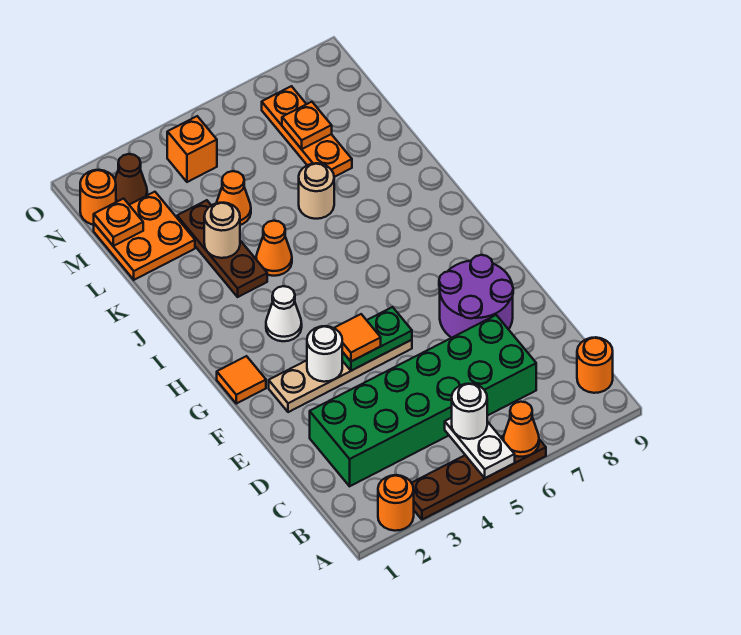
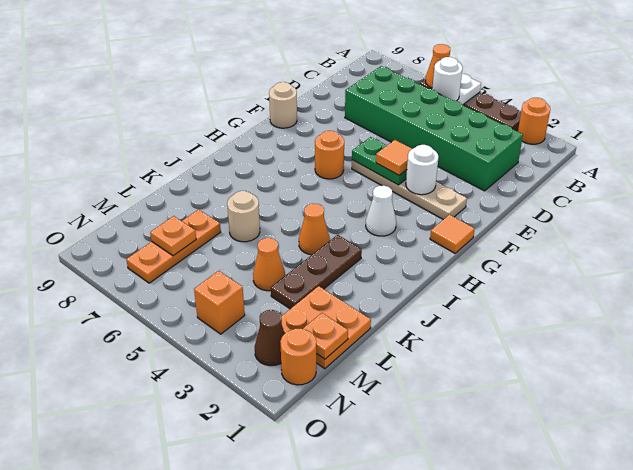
orange round brick B9 level 1 -> orange round brick G6 level 1
purple round brick E7:F8 level 1 -> none
tan round brick K3 level 2 -> tan round brick F9 level 1

